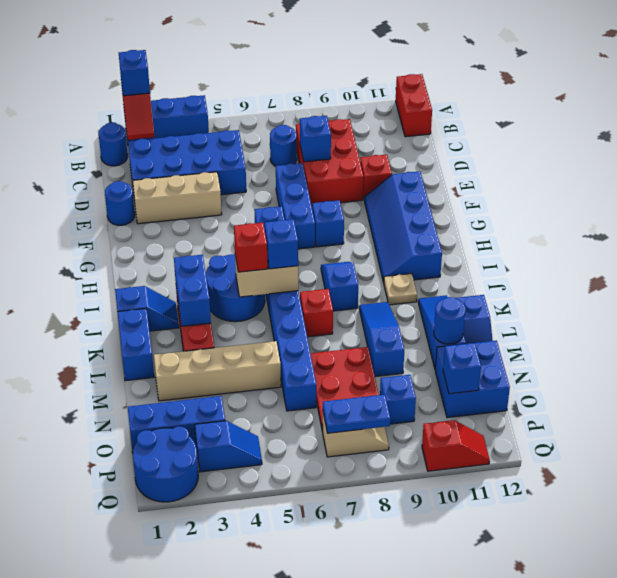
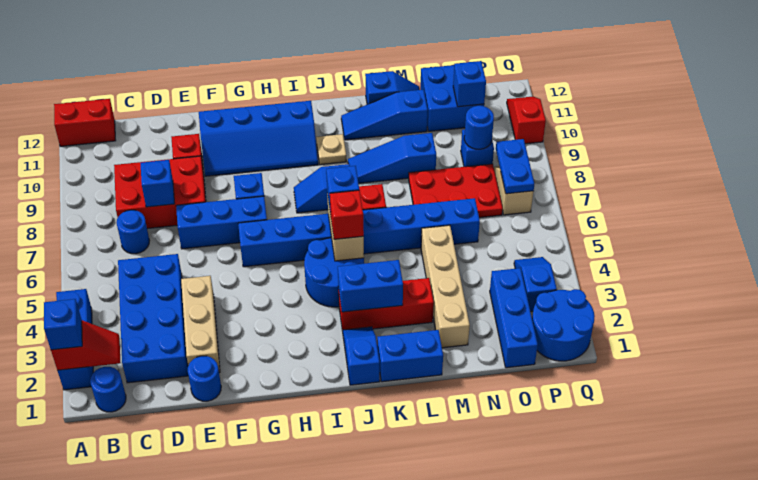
blue round brick M11 level 2 -> blue round brick O9 level 2

